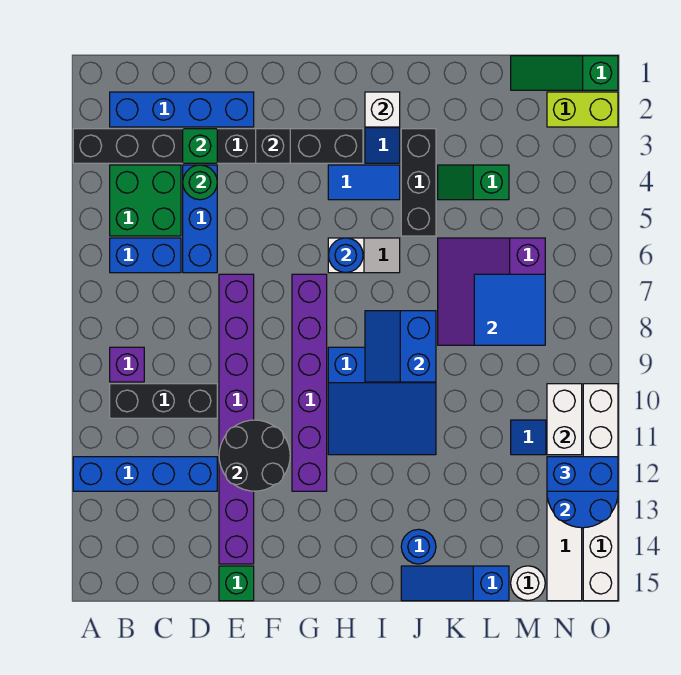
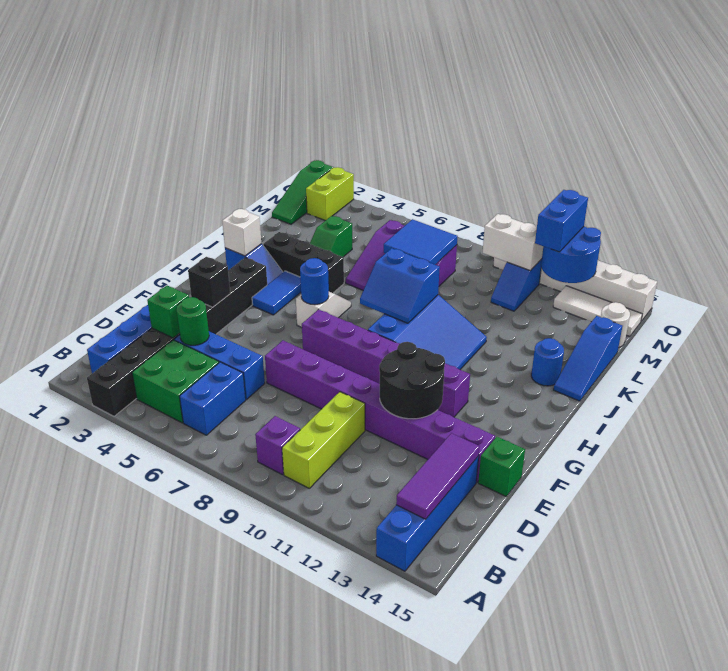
blue brick A12:D12 level 1 -> blue brick A14:D14 level 1
black brick B10:D10 level 1 -> lime brick B10:D10 level 1
none -> purple tile B14:D14 level 2

